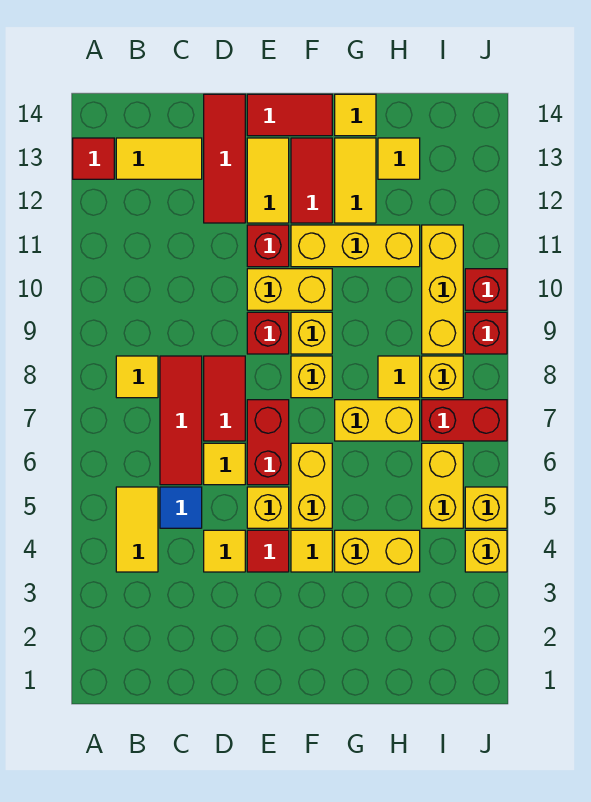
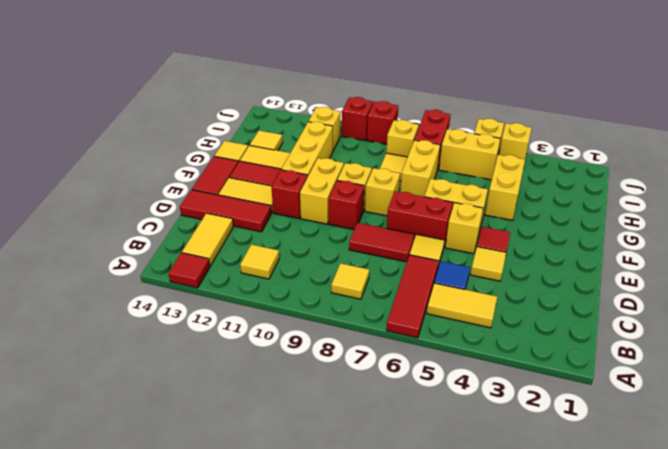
red tile C6:C8 level 1 -> red tile A6:C6 level 1
yellow tile F4 level 1 -> yellow tile B11 level 1
yellow brick I9:I11 level 1 -> yellow brick I11 level 1

